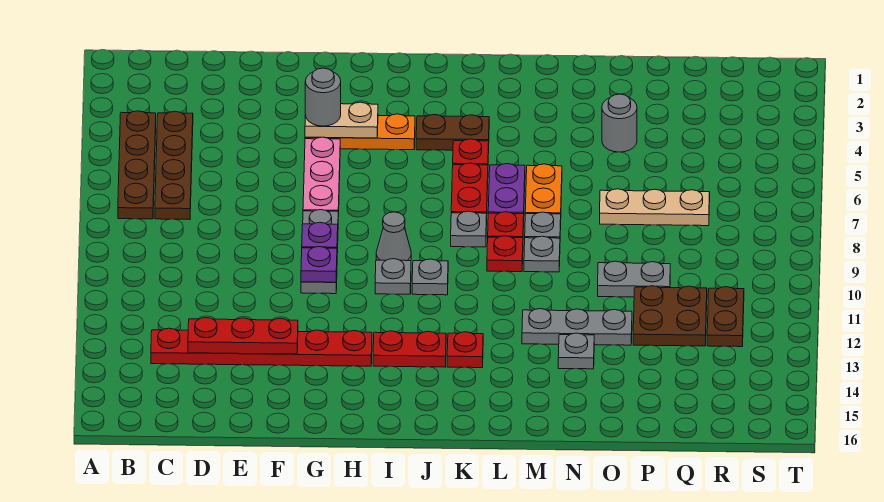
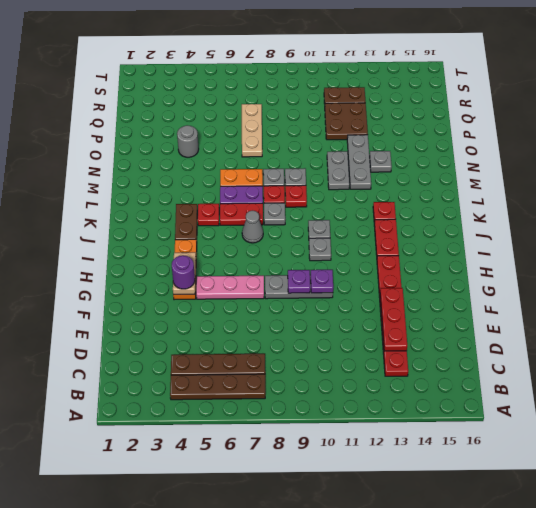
grey round brick G4 level 3 -> purple round brick G4 level 3
grey cone I9 level 1 -> grey cone J7 level 1
grey plate O10:P10 level 1 -> grey plate M11:N11 level 1

